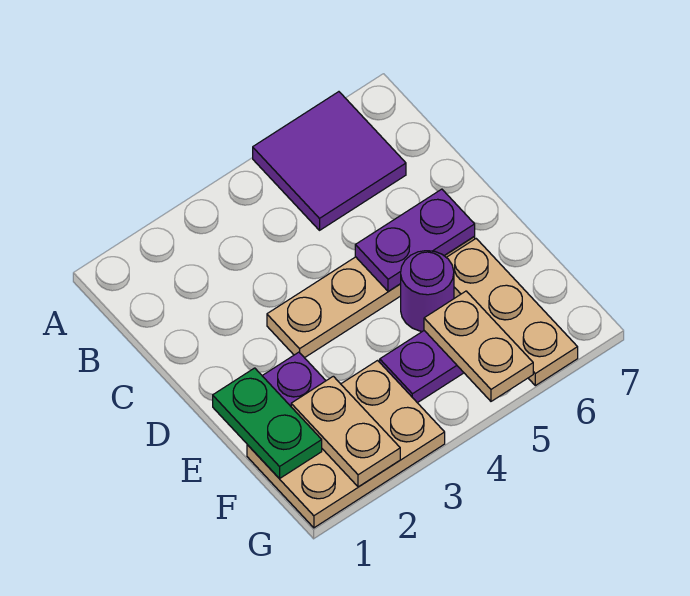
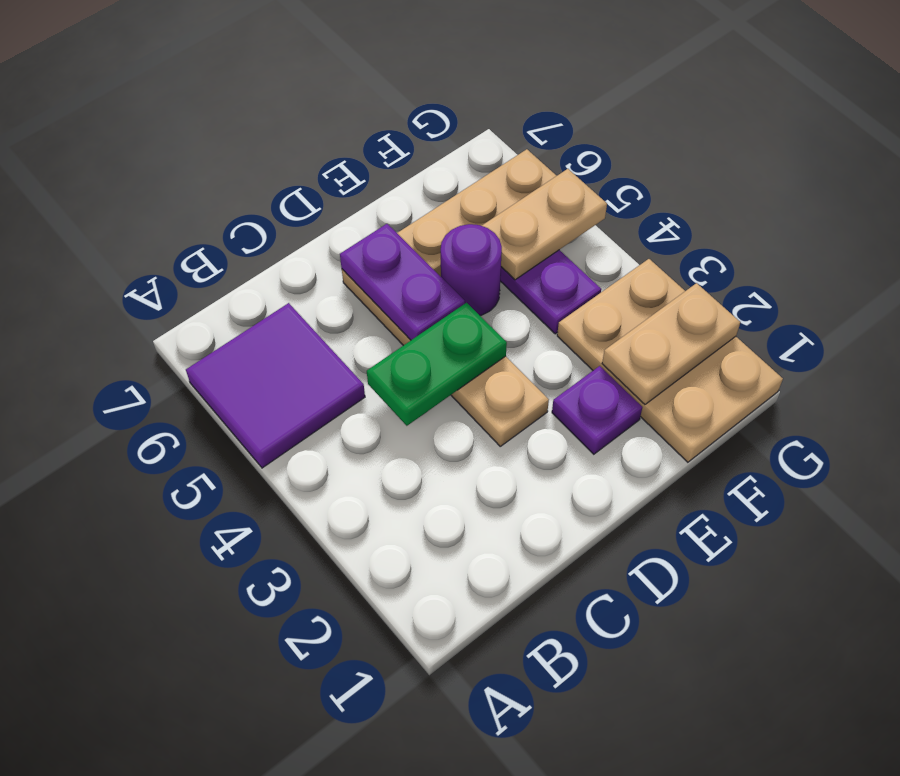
green plate E1:F1 level 2 -> green plate C4:D4 level 2

